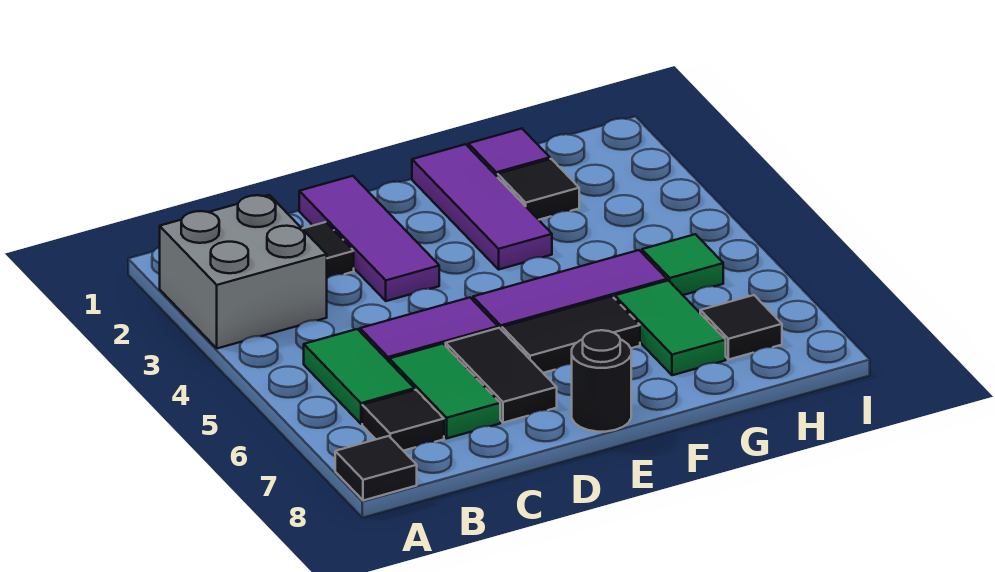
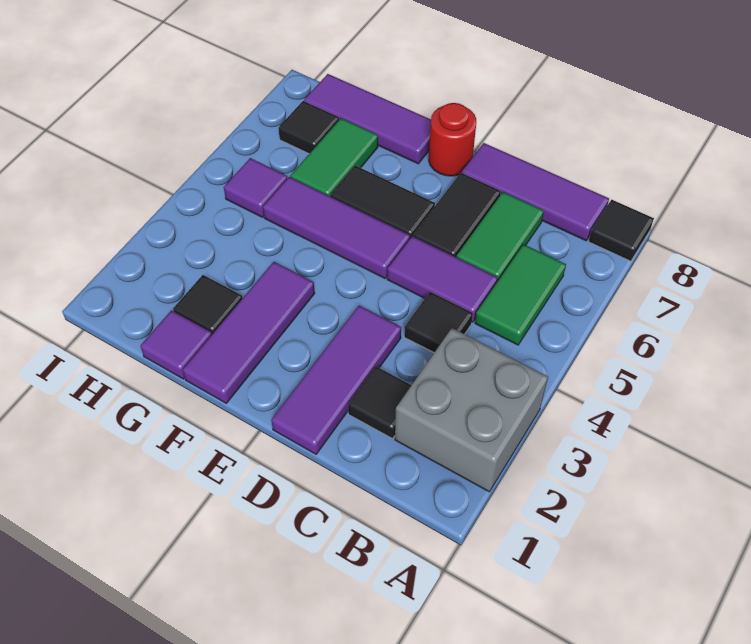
black tile B7 level 1 -> black tile C4 level 1
none -> purple tile B8:D8 level 1
black round brick E8 level 1 -> red round brick E8 level 1
none -> purple tile F8:H8 level 1
green tile H5 level 1 -> purple tile H5 level 1

